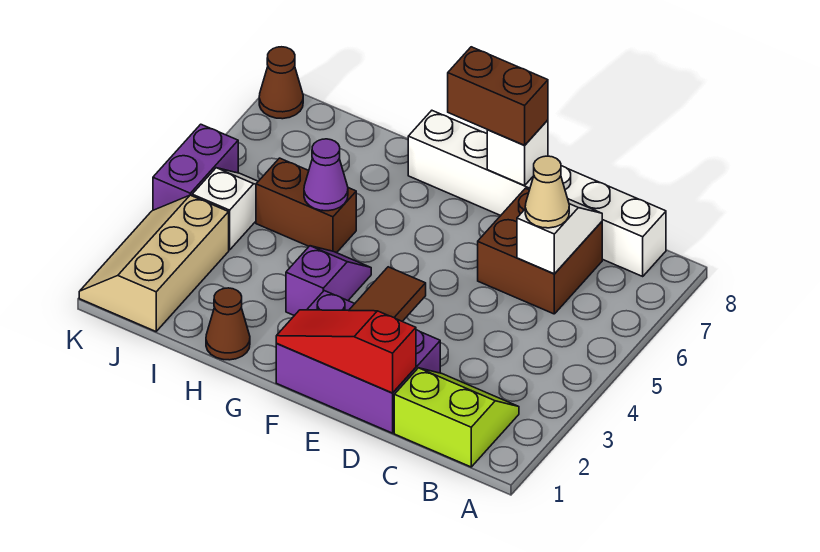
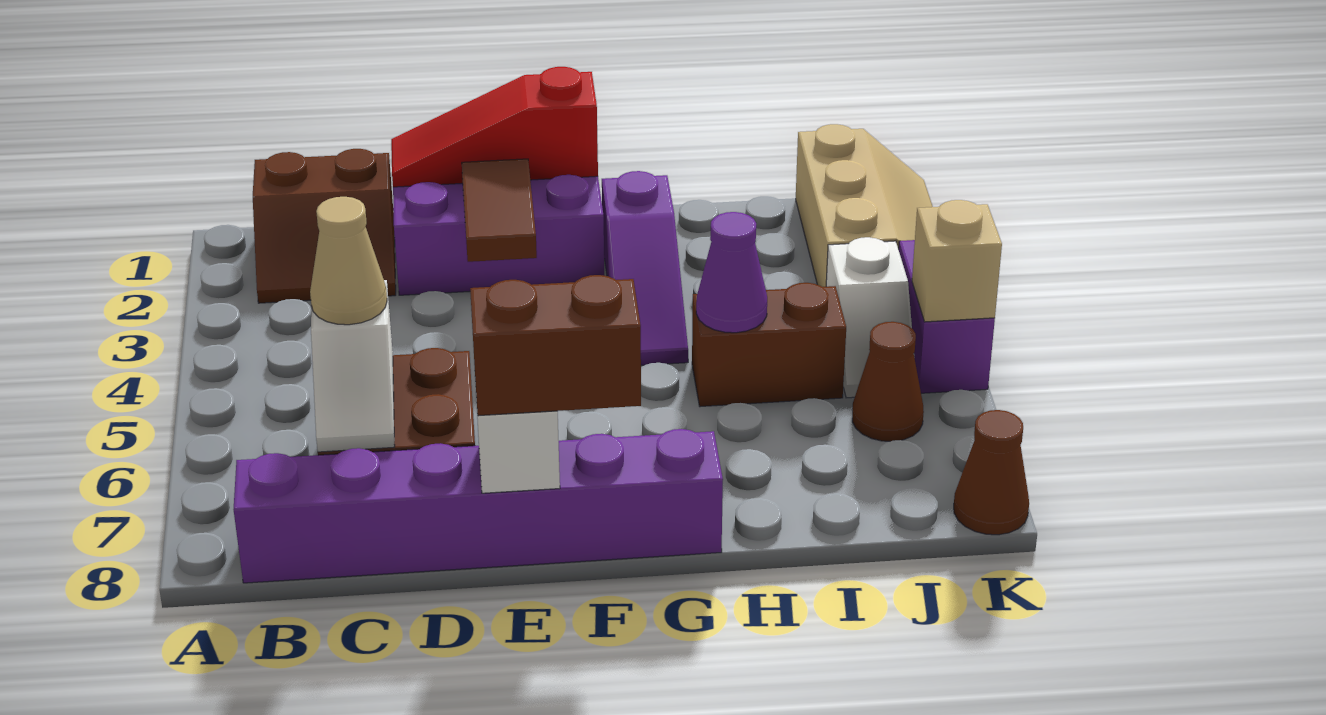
lime slope B1:C2 level 1 top 1 -> brown slope B1:C2 level 1 top 1
white brick B8:G8 level 1 -> purple brick B8:G8 level 1
red slope D1:F1 level 2 top D -> red slope D1:F1 level 2 top F
purple slope G3:G4 level 1 top 3 -> purple slope G2:G4 level 1 top 2
brown cone H1 level 1 -> brown cone J6 level 1
none -> tan brick K5 level 2

